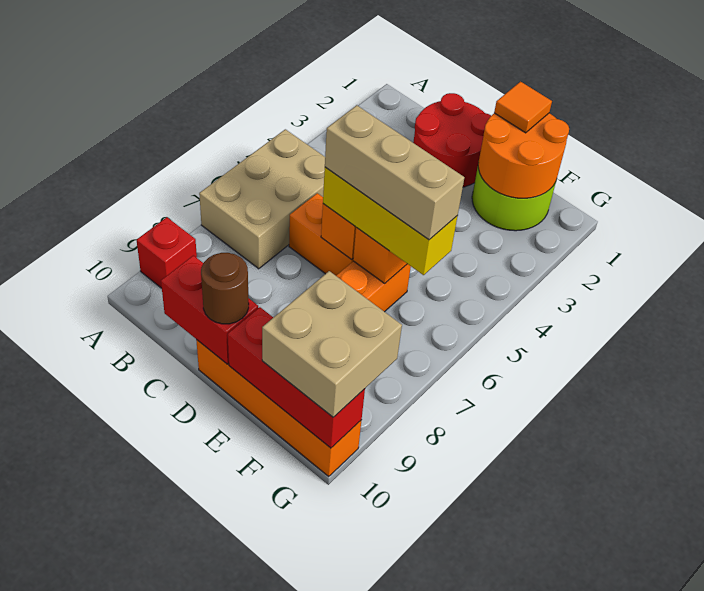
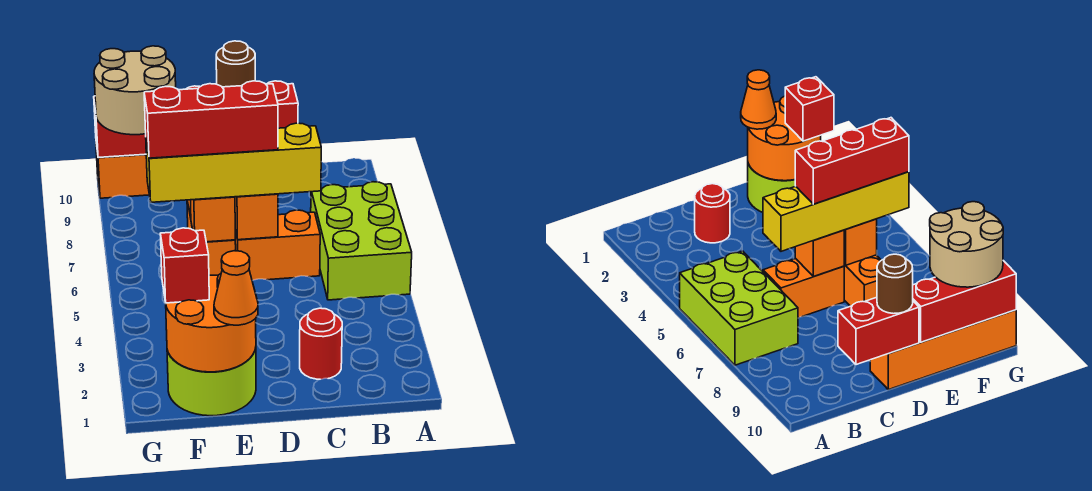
tan brick A5:B7 level 1 -> lime brick A5:B7 level 1
red brick A9 level 1 -> red brick F2 level 3
red round brick C1:D2 level 1 -> red round brick C2 level 1
yellow brick D6:F6 level 3 -> yellow brick C6:F6 level 3
tan brick D6:F6 level 4 -> red brick D6:F6 level 4
orange tile E1 level 3 -> orange cone E1 level 3
tan brick F9:G10 level 3 -> tan round brick F9:G10 level 3

